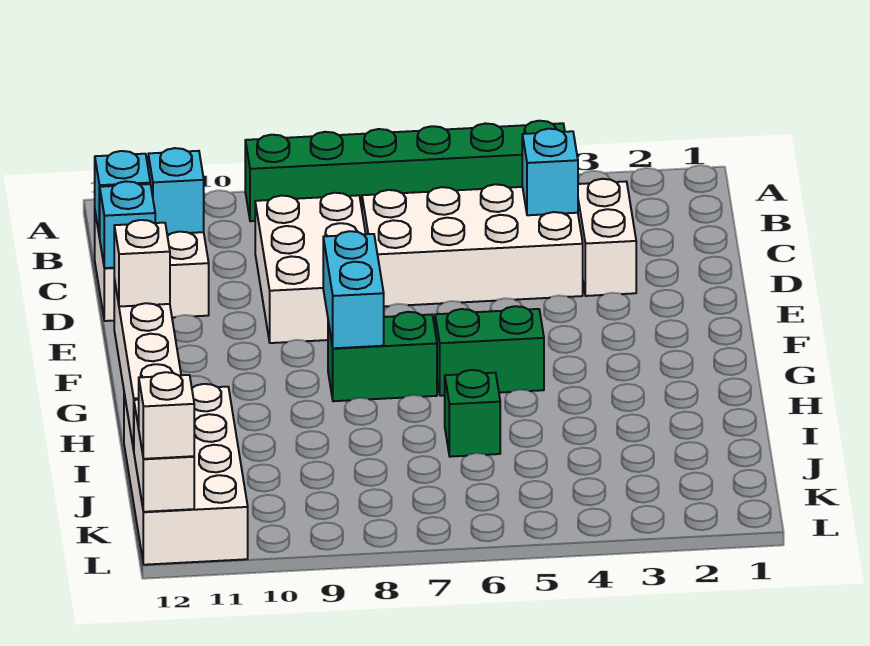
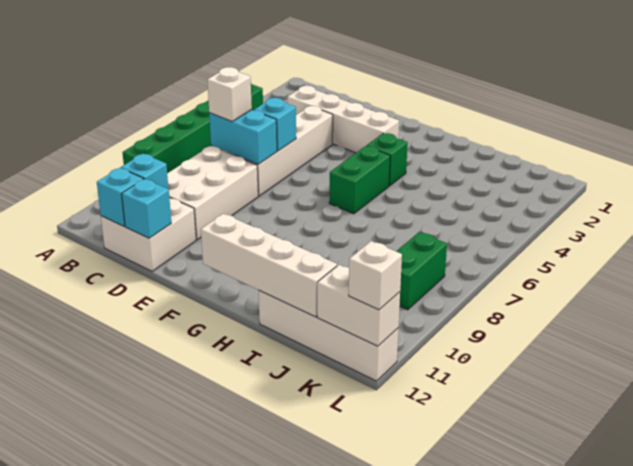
white brick C3:D3 level 1 -> white brick C3:F3 level 1
white brick C4:D7 level 1 -> white brick D4:D7 level 1
cyan brick C4 level 2 -> cyan brick D6 level 2
white brick C8:E9 level 1 -> white brick C8:D10 level 1
cyan brick F8:G8 level 2 -> cyan brick C7:D7 level 2
green brick G7:G8 level 1 -> green brick K8:K9 level 1
white brick G12 level 3 -> white brick C7 level 3
green brick I6 level 1 -> green brick G4 level 1
white brick I11:L12 level 1 -> white brick I12:L12 level 1

